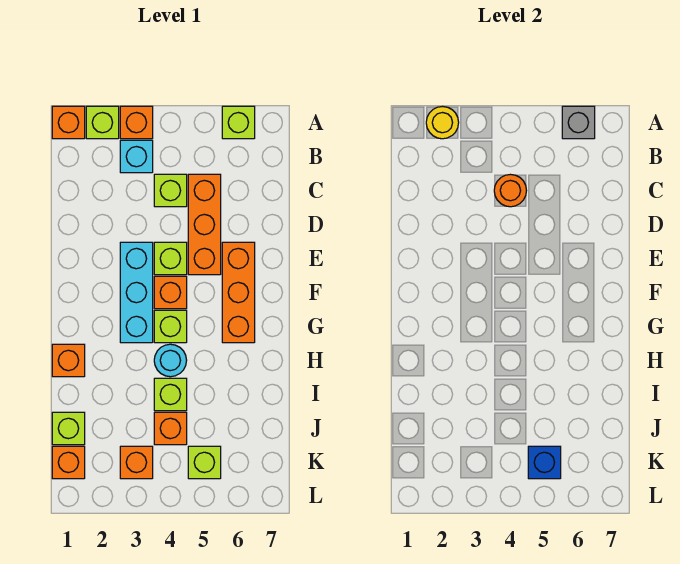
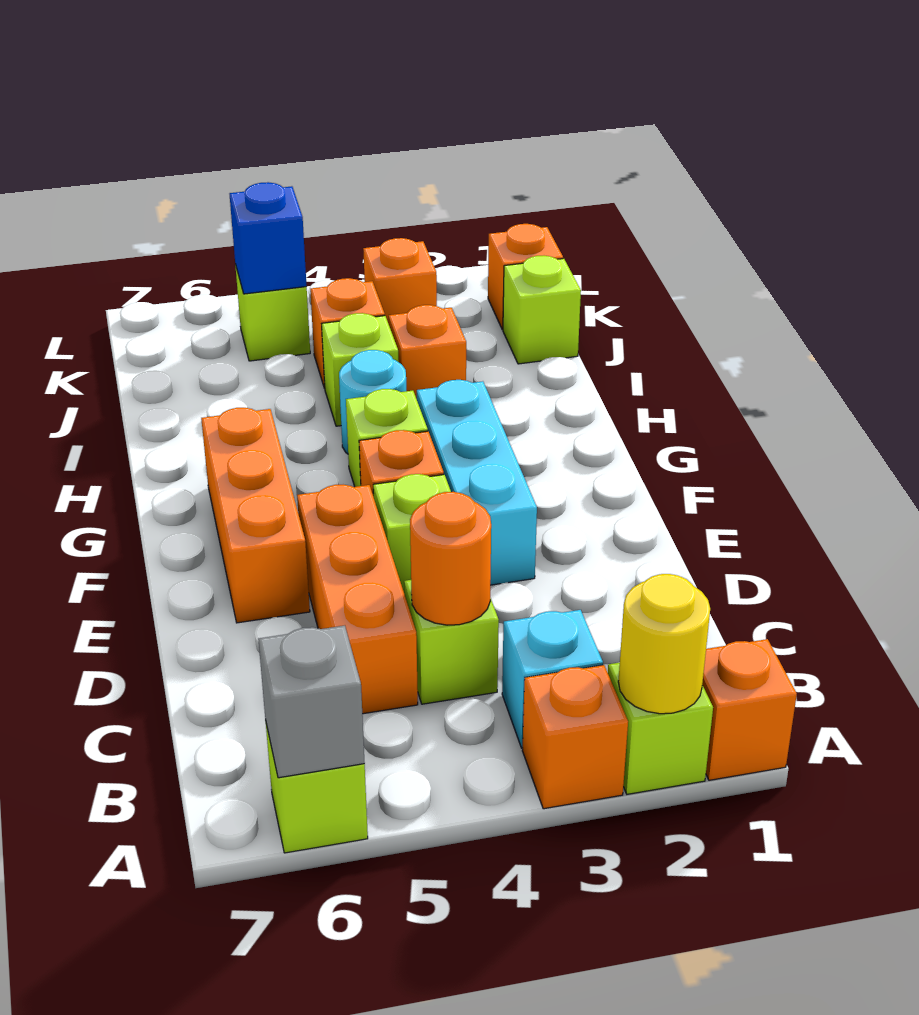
orange brick H1 level 1 -> orange brick I3 level 1

